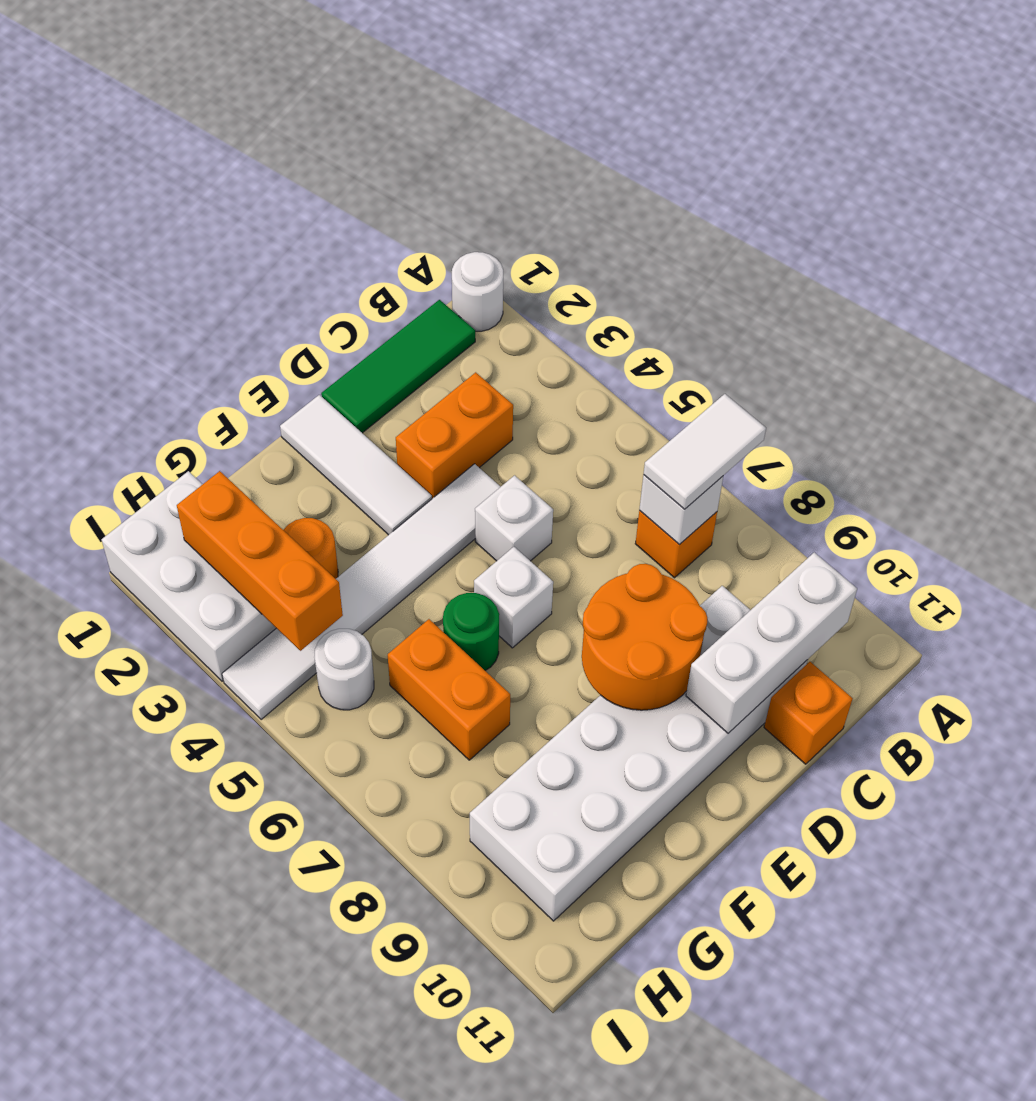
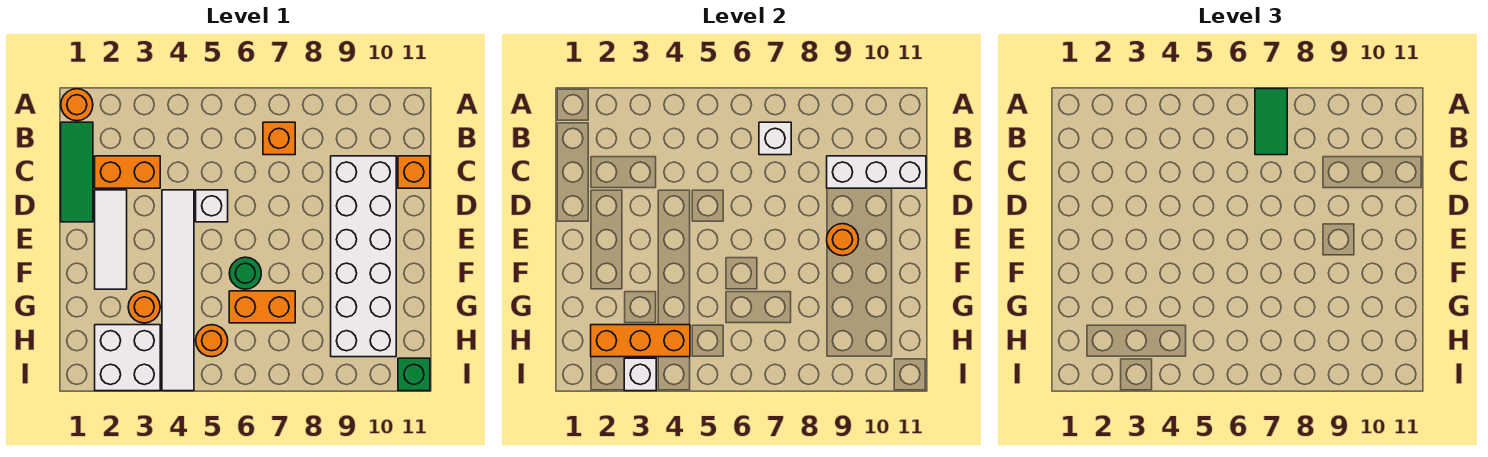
white round brick A1 level 1 -> orange round brick A1 level 1
white tile A7:B7 level 3 -> green tile A7:B7 level 3
white brick B10:D10 level 2 -> white brick C9:C11 level 2
orange brick C3:D3 level 1 -> orange brick C2:C3 level 1
orange round brick D8:E9 level 2 -> orange round brick E9 level 2
white tile E1:E3 level 1 -> white tile D2:F2 level 1
white brick E6 level 1 -> white brick I3 level 2
white brick H1:I3 level 1 -> white brick H2:I3 level 1
white round brick H5 level 1 -> orange round brick H5 level 1
none -> green brick I11 level 1

